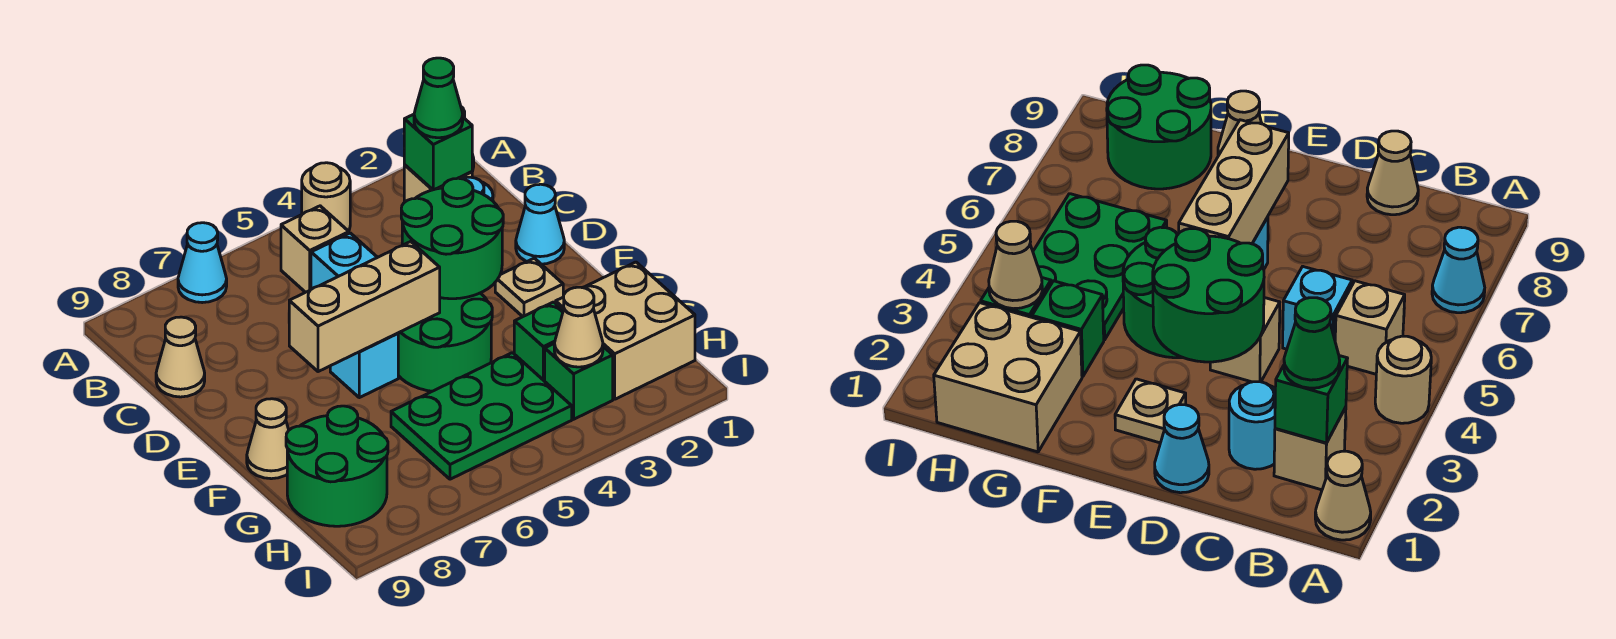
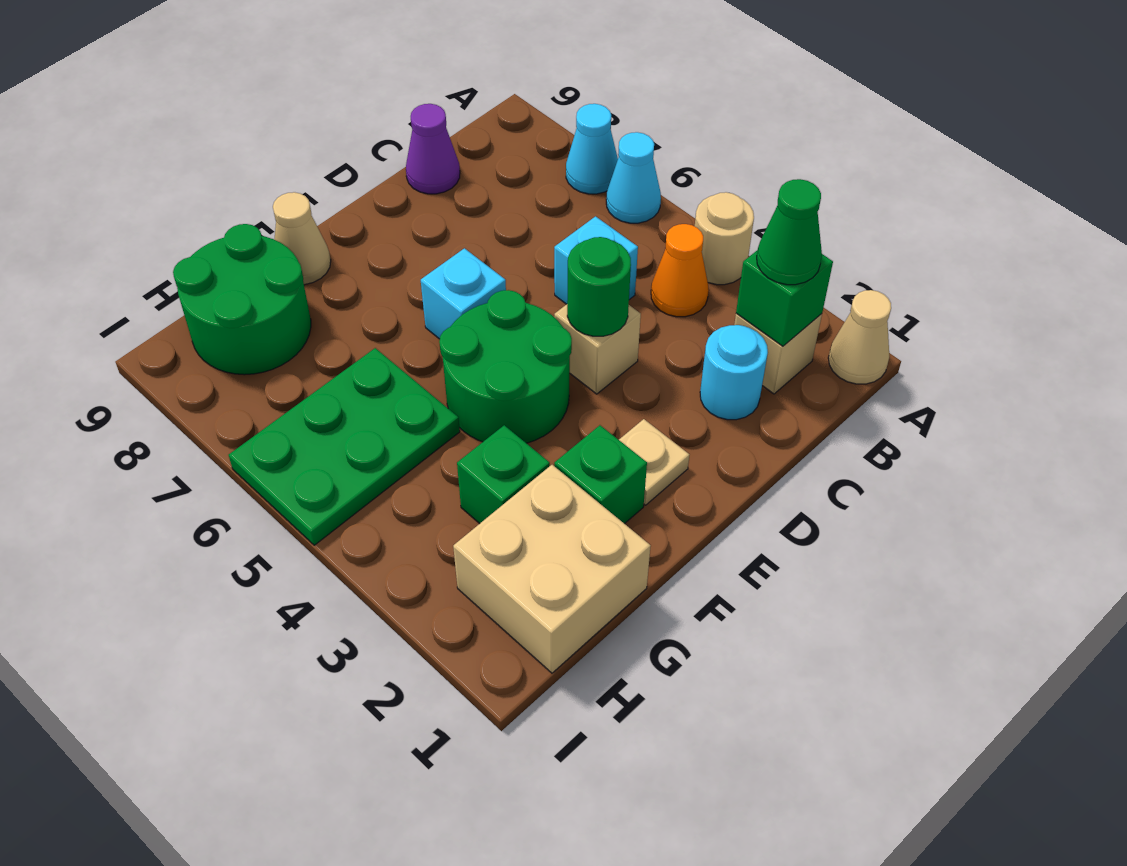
none -> orange cone B4 level 1
tan brick B5 level 1 -> none
tan cone C9 level 1 -> purple cone C9 level 1
cyan cone D1 level 1 -> cyan cone A6 level 1
green round brick D3:E4 level 2 -> green round brick D4 level 2
tan brick E5:E7 level 2 -> none
green plate G4:H6 level 1 -> green plate G5:I6 level 1
green brick H3 level 1 -> green brick F2 level 1
tan cone H3 level 2 -> none

